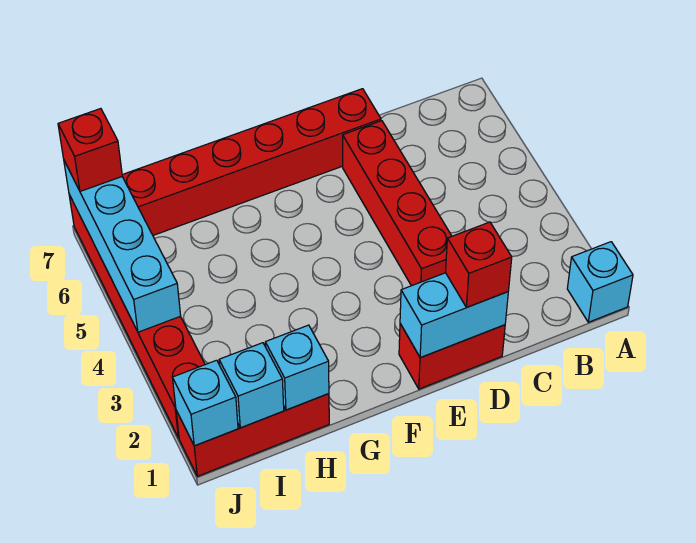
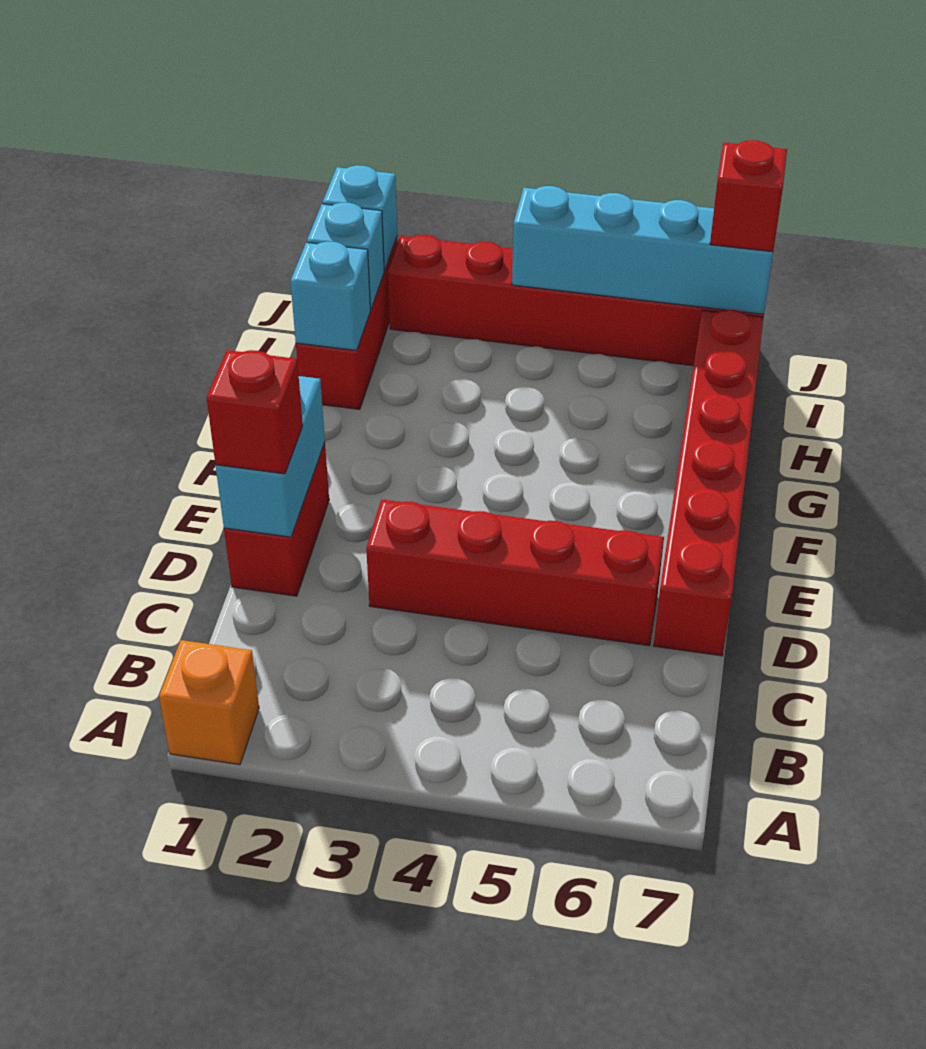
cyan brick A1 level 1 -> orange brick A1 level 1

